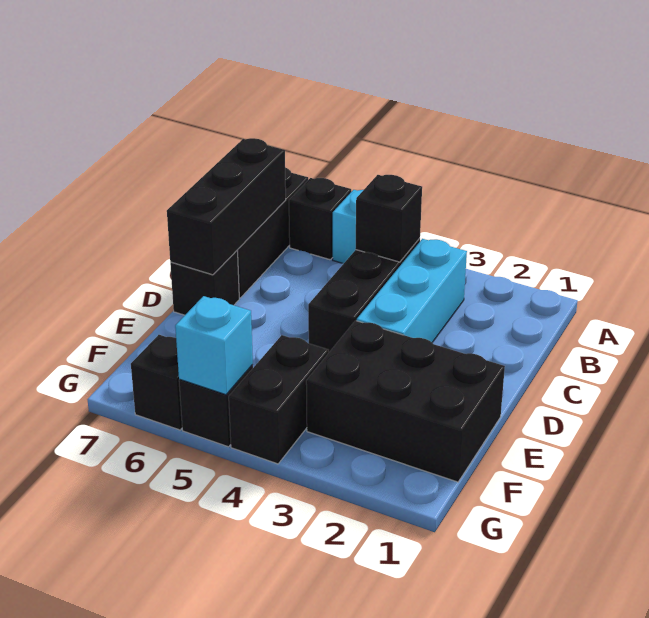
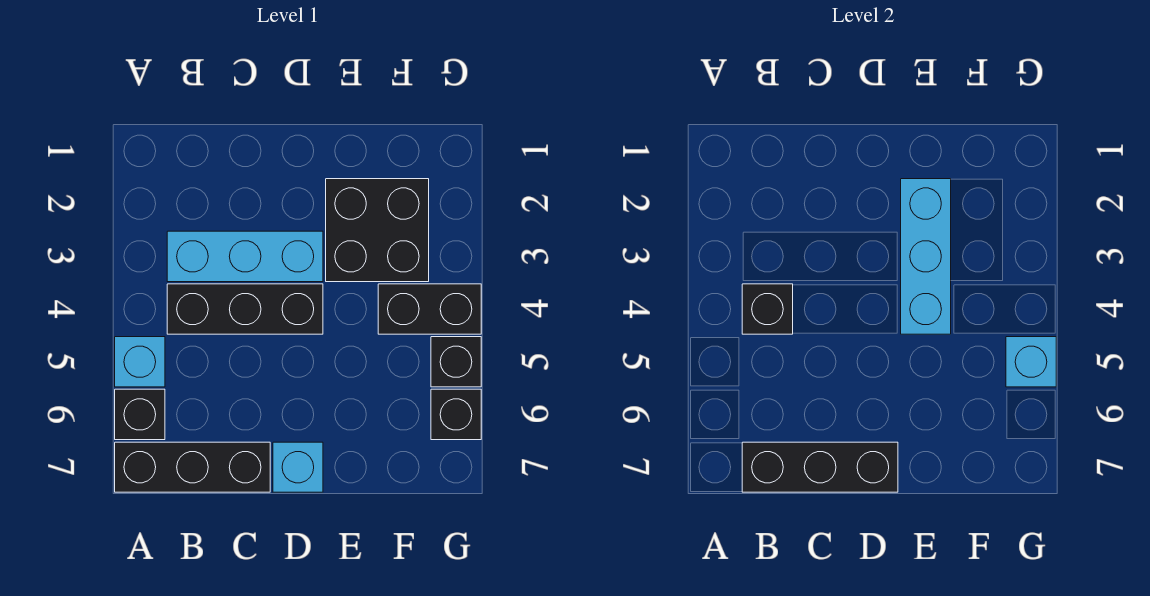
black brick D7 level 1 -> cyan brick D7 level 1
black brick E1:F3 level 1 -> black brick E2:F3 level 1
none -> cyan brick E2:E4 level 2

